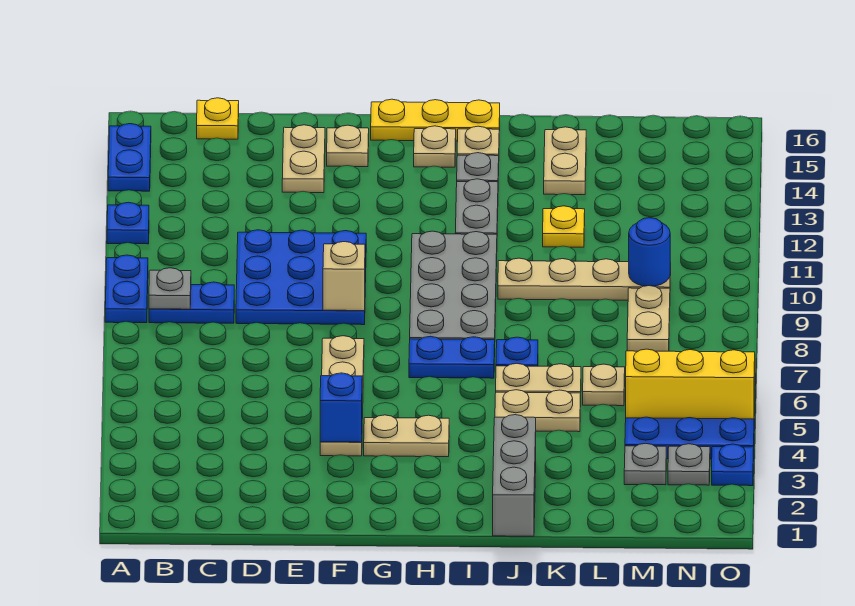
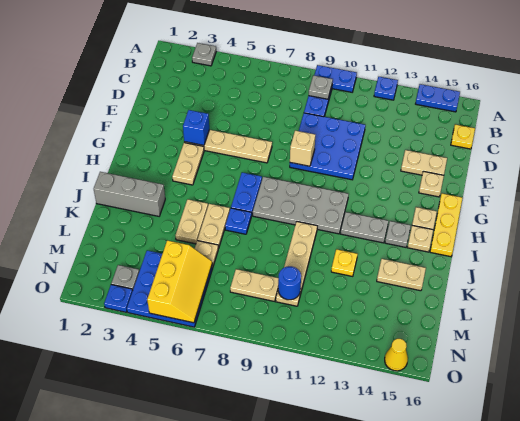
grey plate M3 level 1 -> grey plate A3 level 1
none -> yellow cone O15 level 1

